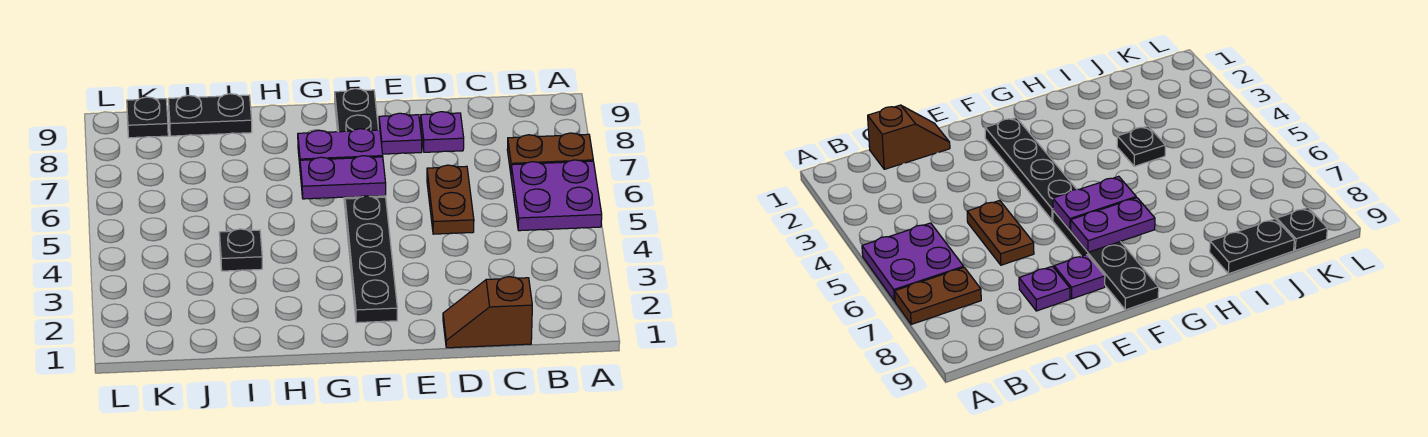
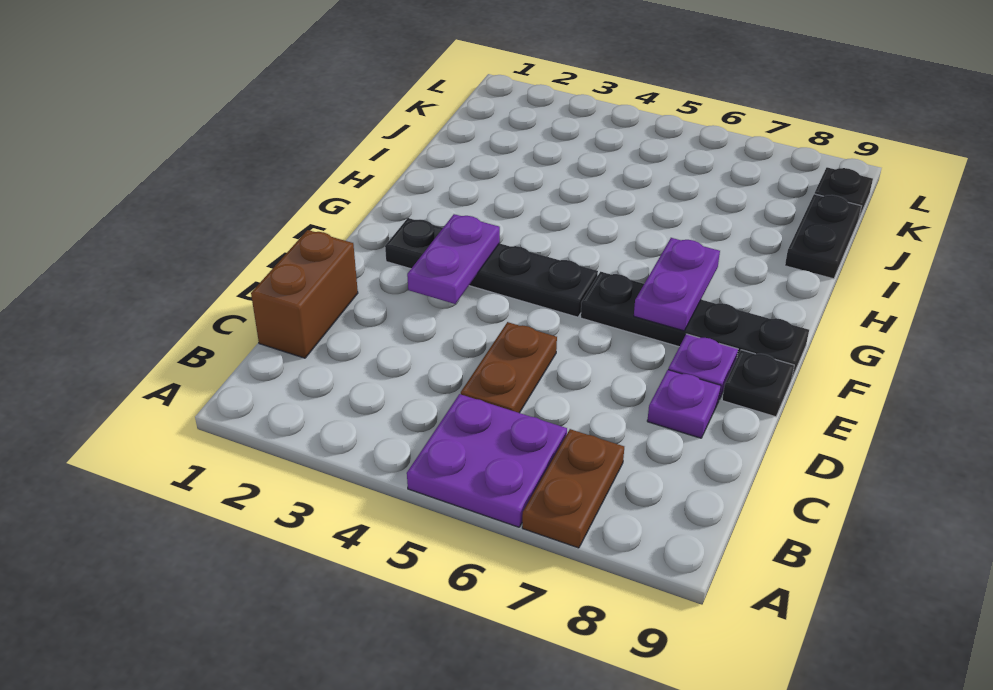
brown slope C1:D1 level 1 top C -> brown brick C1:D1 level 1
brown plate D5:D6 level 1 -> brown plate C5:D5 level 1
purple plate F6:G6 level 2 -> purple plate E3:F3 level 2
black plate I4 level 1 -> black plate E9 level 1

